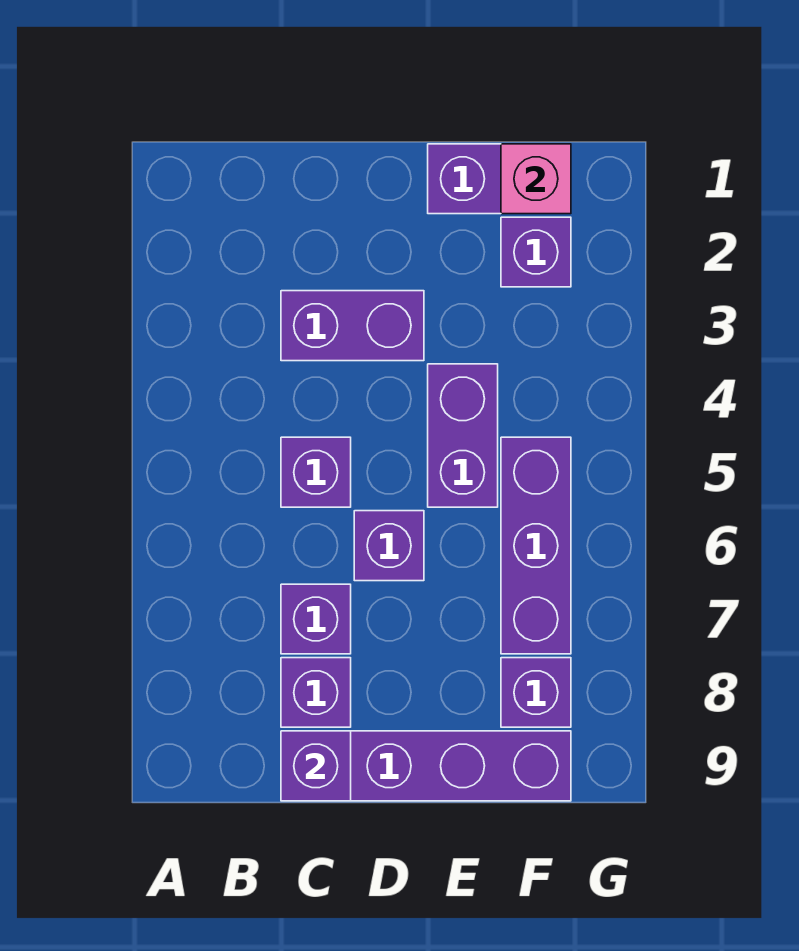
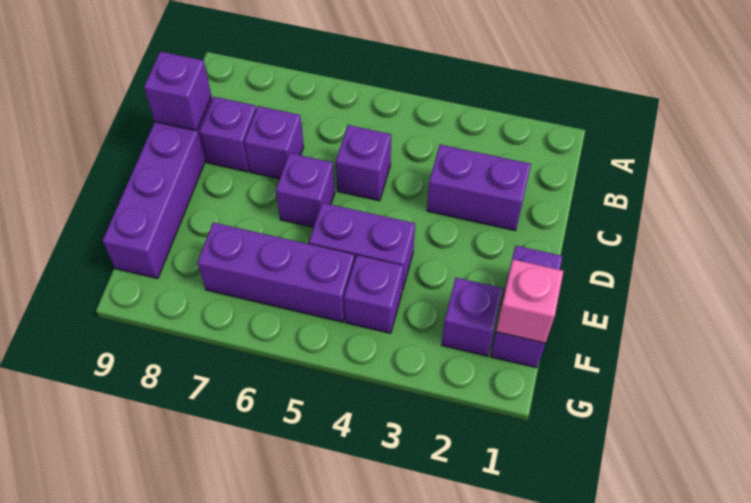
purple brick C3:D3 level 1 -> purple brick C2:C3 level 1
purple brick F8 level 1 -> purple brick F4 level 1

